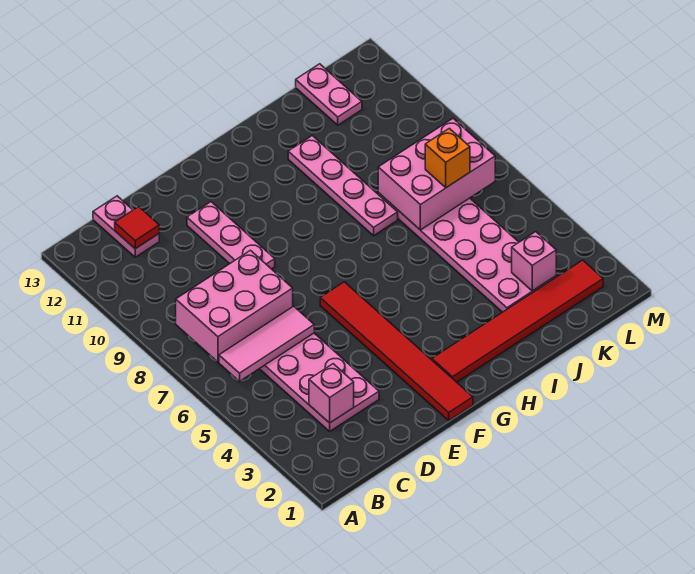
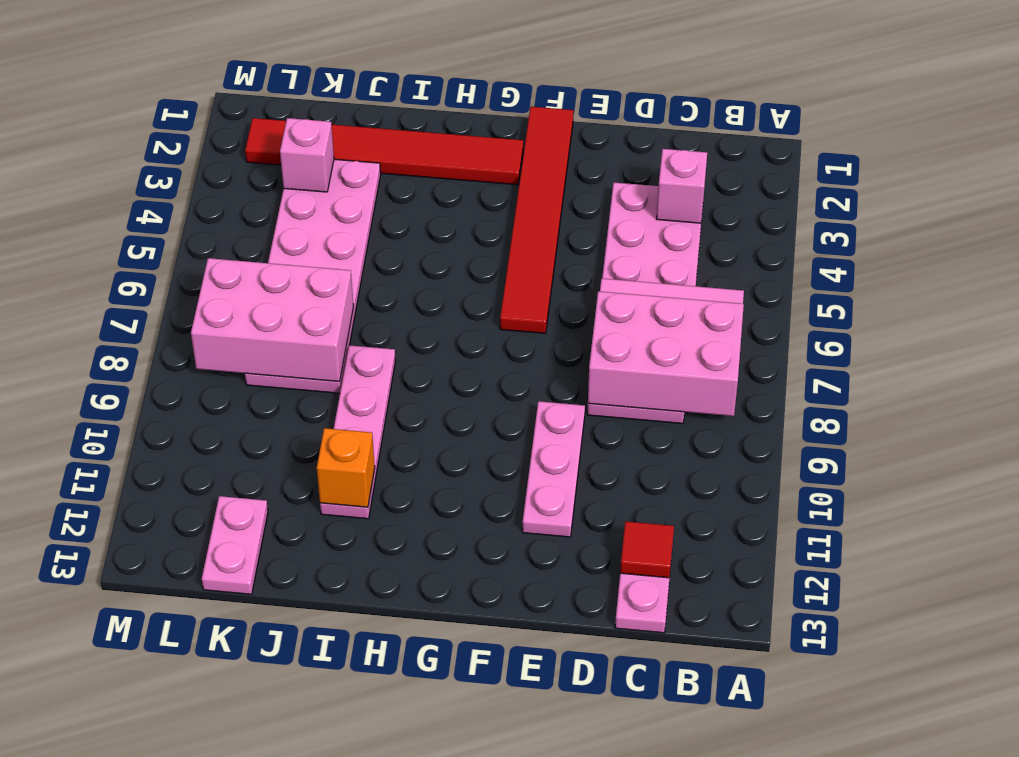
orange brick K7 level 3 -> orange brick I11 level 2

